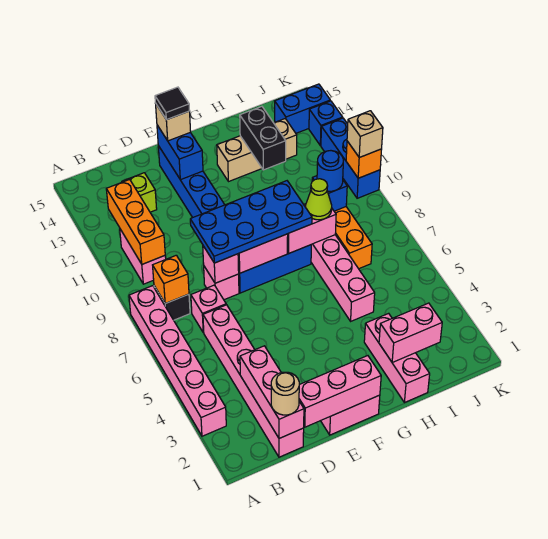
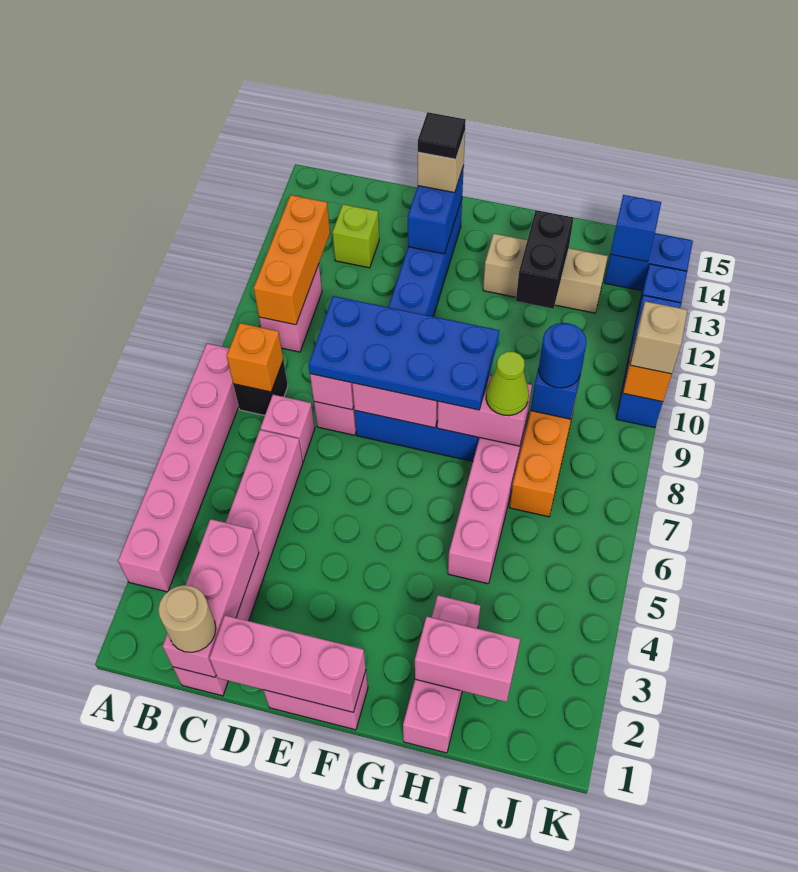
none -> blue brick J14 level 2

